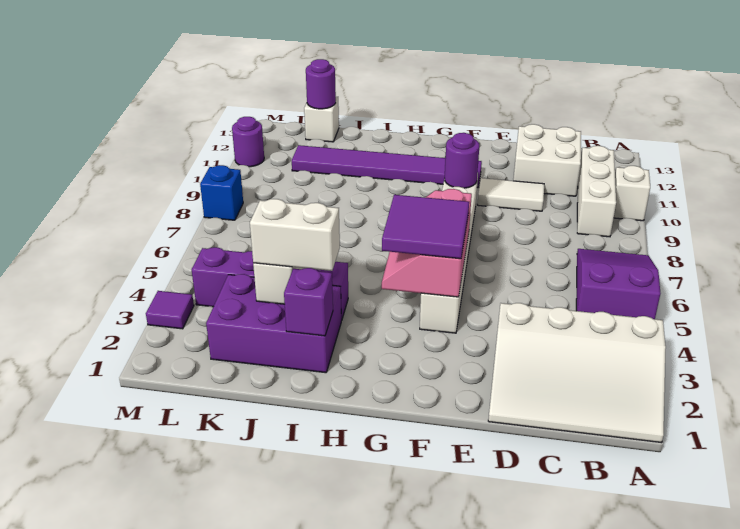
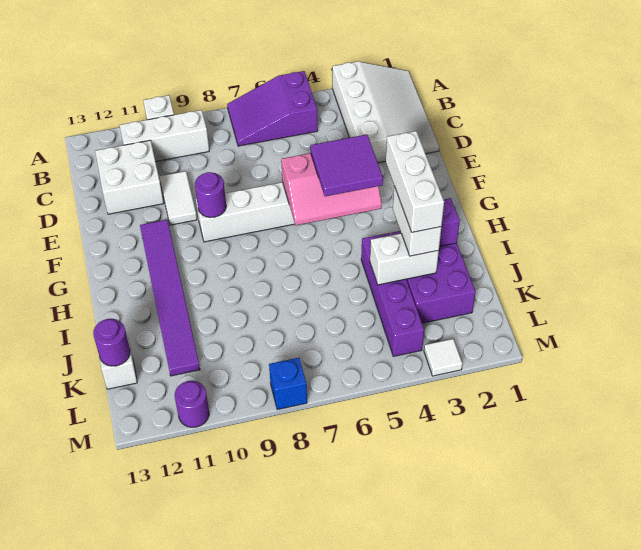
none -> white brick H3:J3 level 4
purple tile M3 level 1 -> white tile M3 level 1

